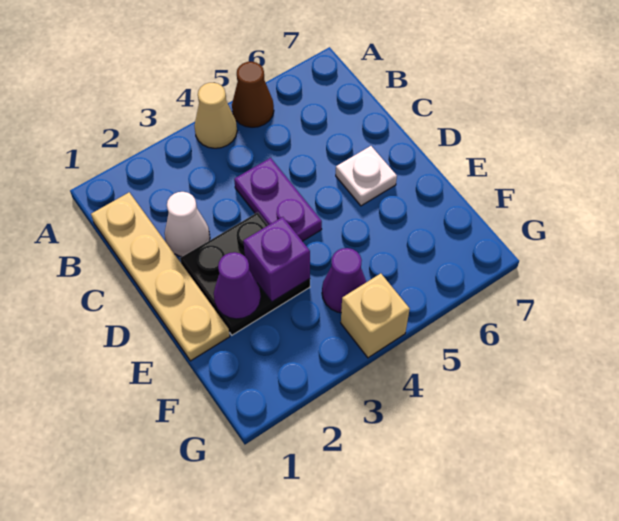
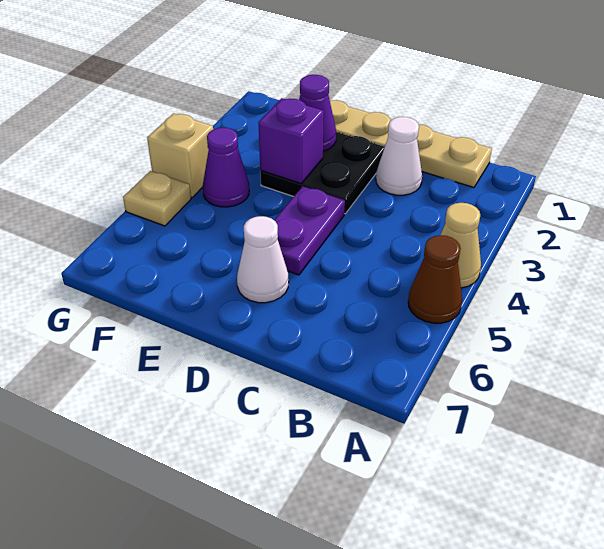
purple plate C4:D4 level 1 -> purple plate D4:D5 level 1
white plate D6 level 1 -> white cone D6 level 1
none -> tan plate G5 level 1

